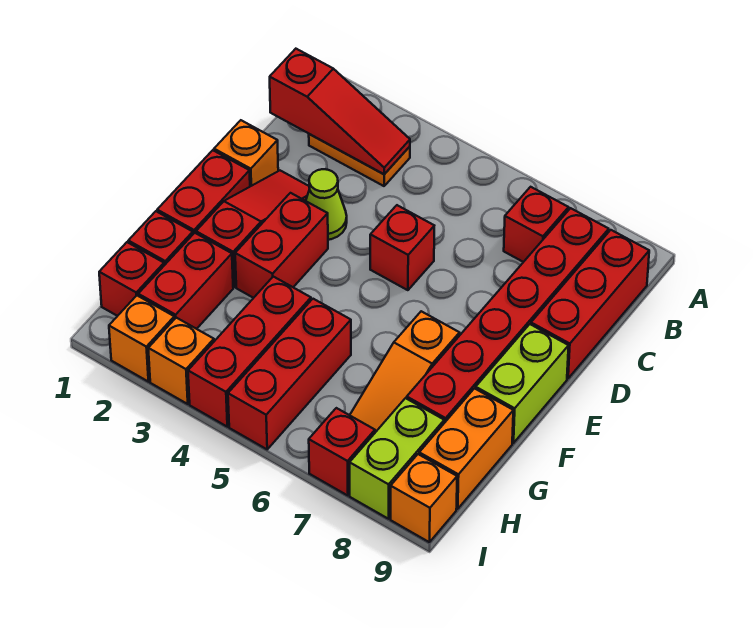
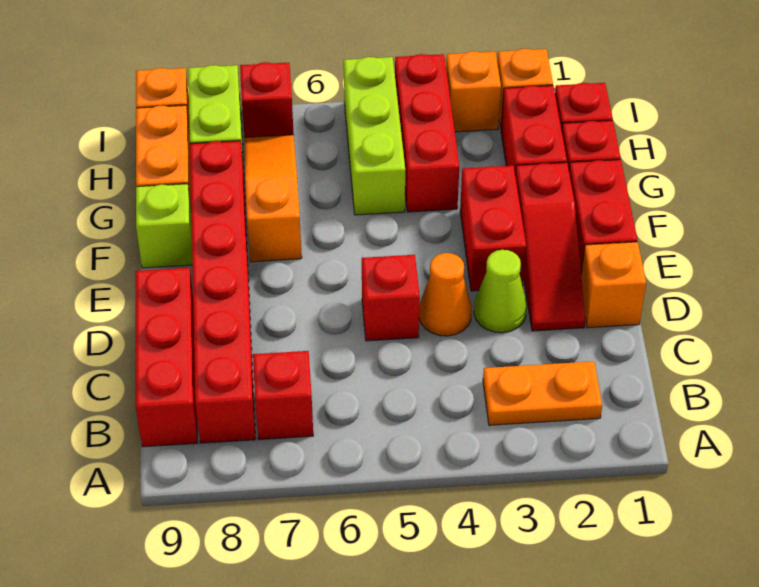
red slope B1:B3 level 2 top 1 -> none
none -> orange cone D4 level 1
lime brick E9:F9 level 1 -> lime brick F9 level 1
red brick G5:I5 level 1 -> lime brick G5:I5 level 1

